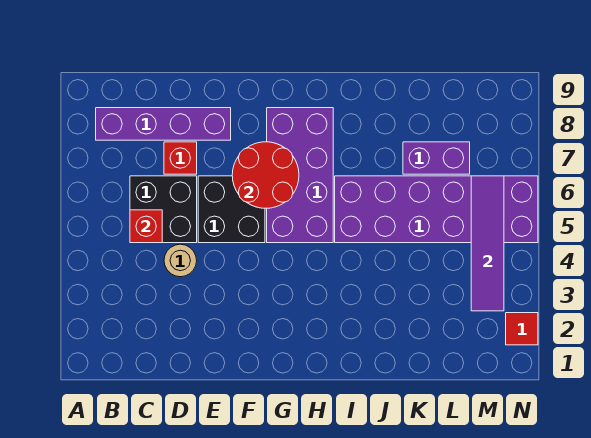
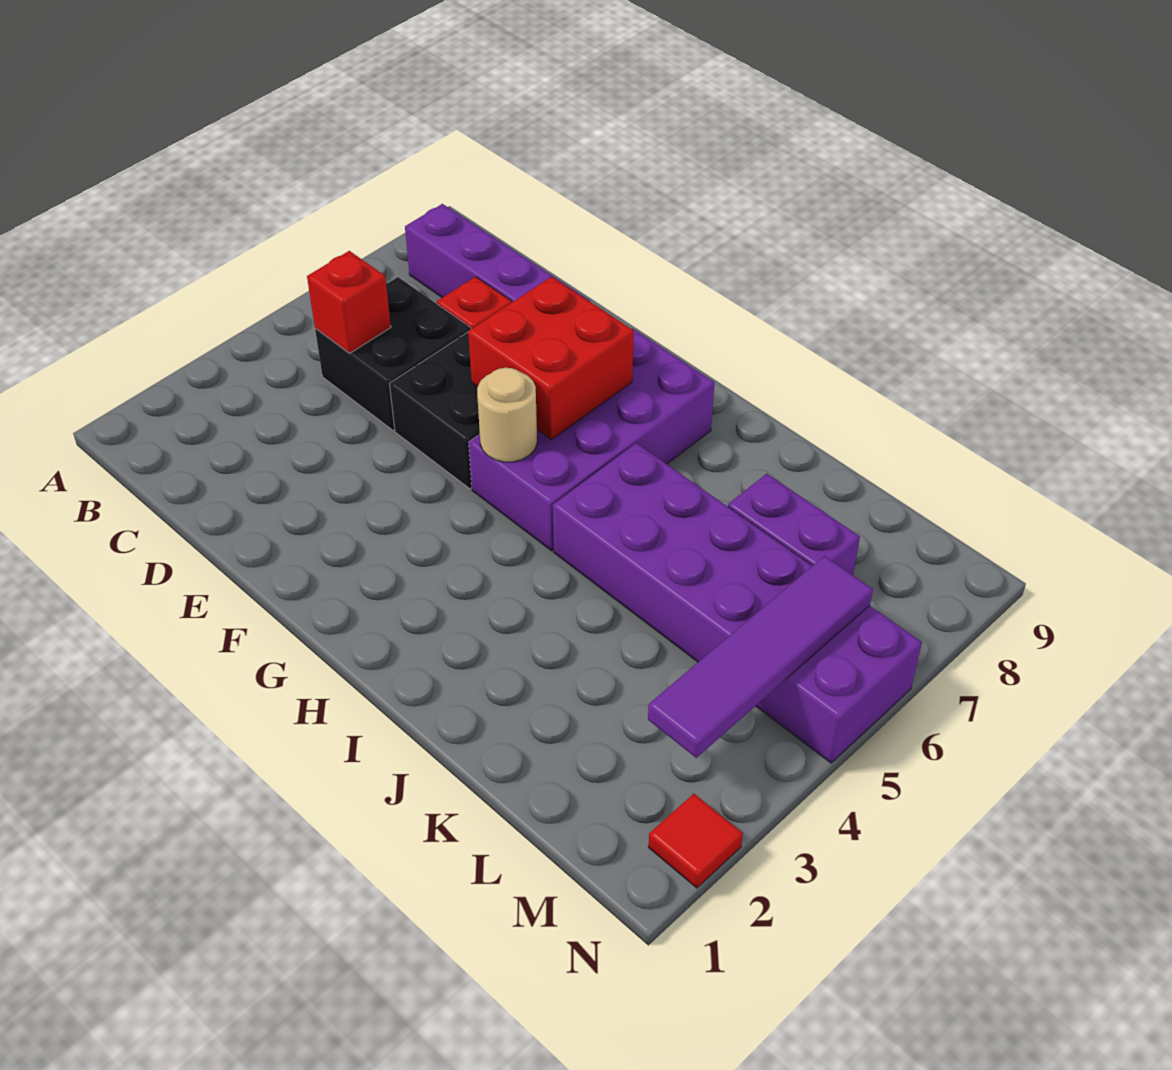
tan round brick D4 level 1 -> tan round brick G5 level 2
red round brick F6:G7 level 2 -> red brick F6:G7 level 2

